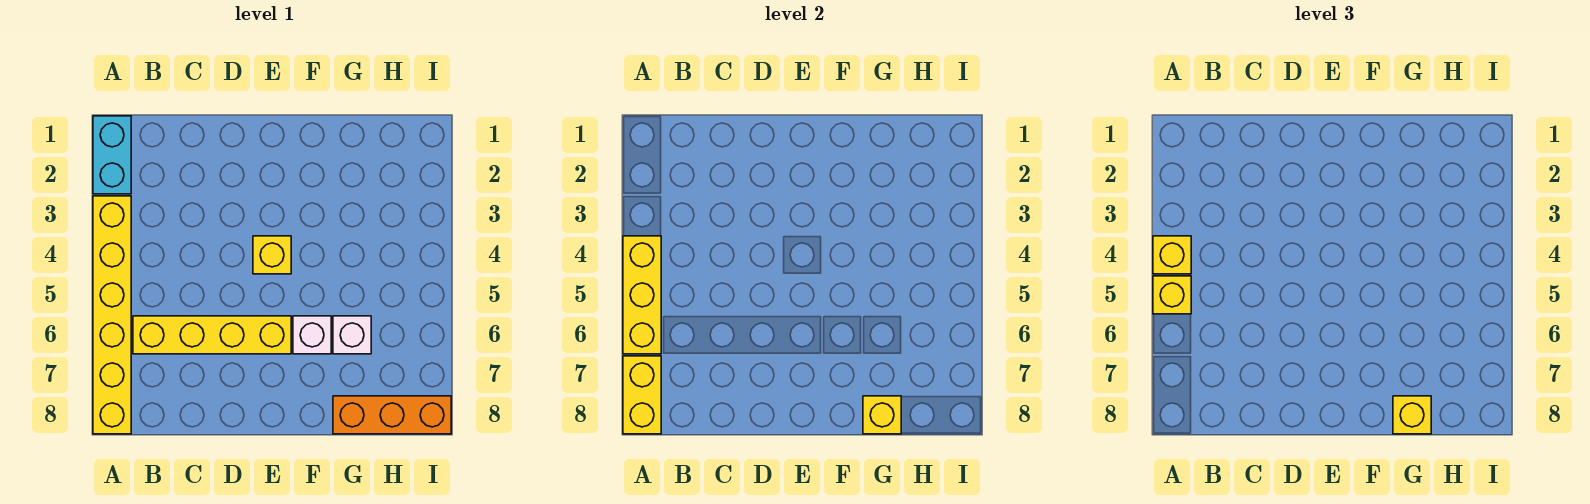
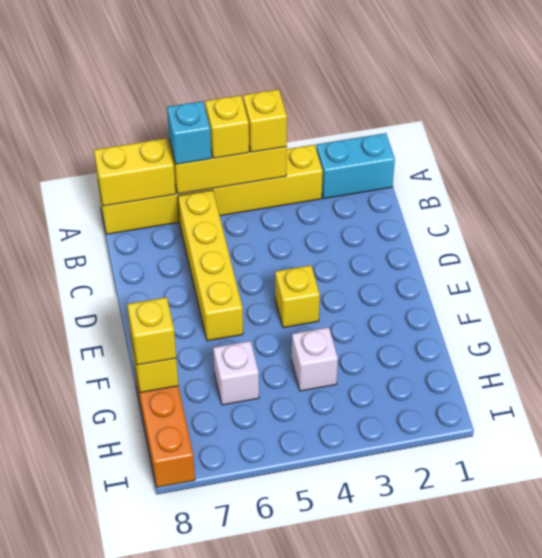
none -> cyan brick A6 level 3
white brick F6 level 1 -> white brick G4 level 1

